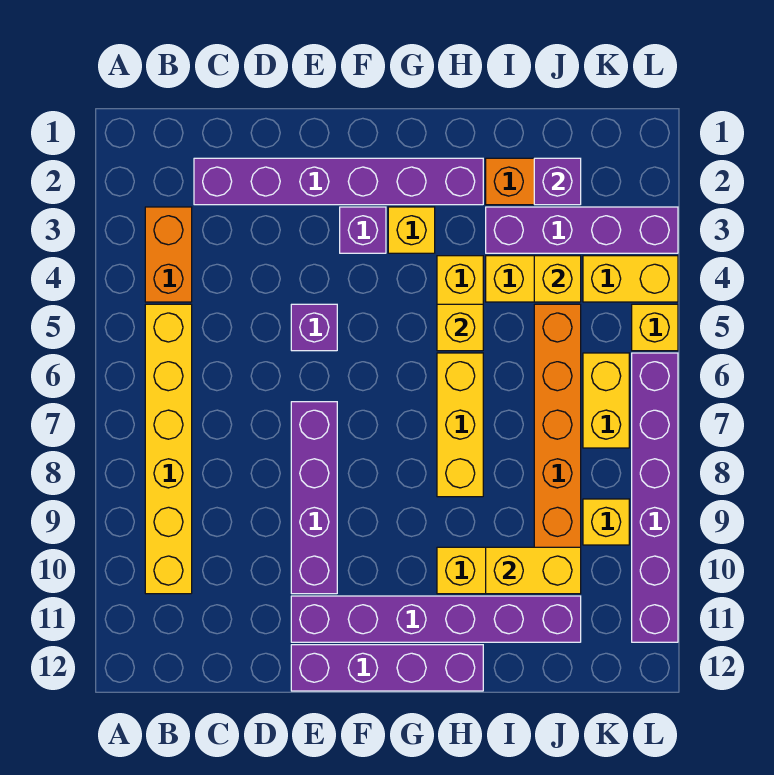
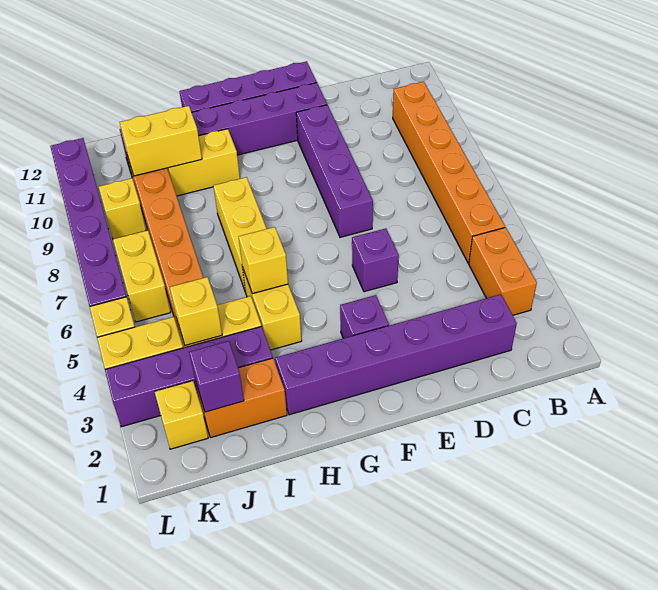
yellow brick B5:B10 level 1 -> orange brick B5:B10 level 1
yellow brick G3 level 1 -> yellow brick K2 level 1

